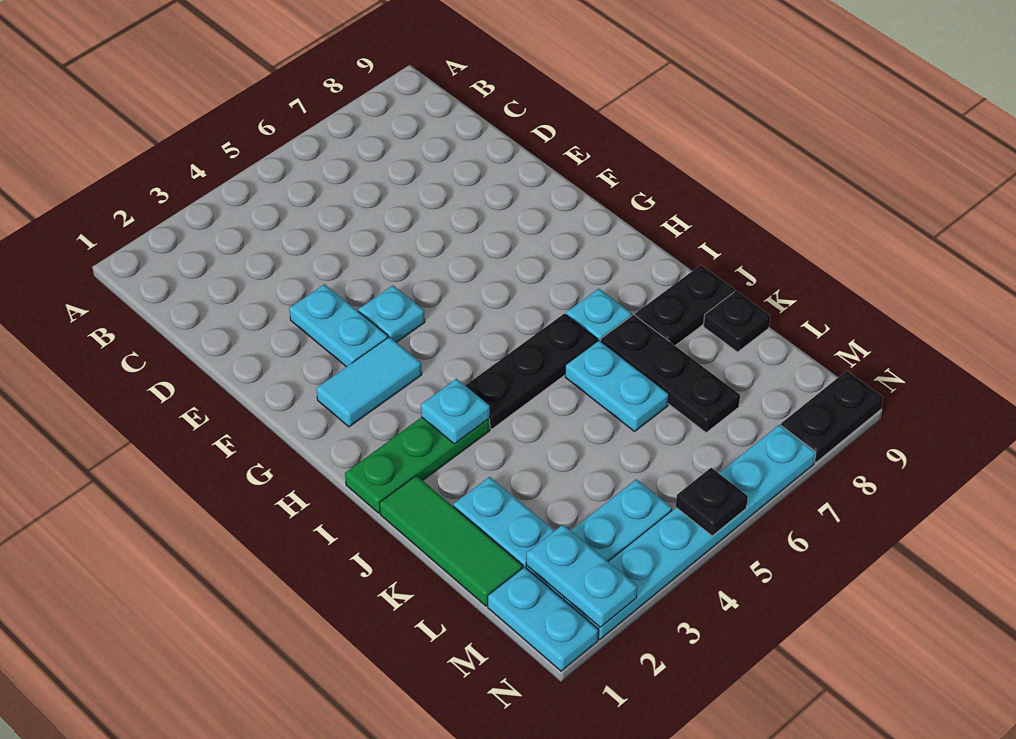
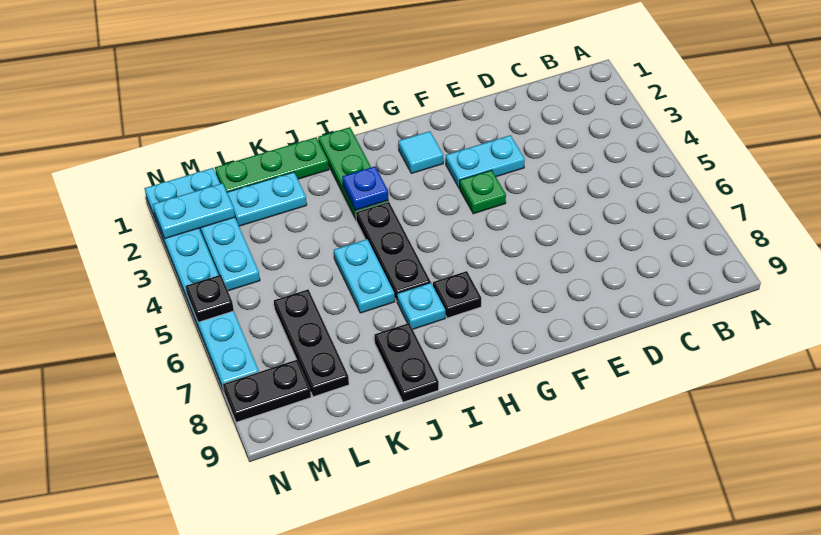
cyan plate F4 level 1 -> green plate F4 level 1
cyan tile G2:G3 level 1 -> cyan tile G2 level 1
cyan plate I3 level 2 -> blue plate I3 level 2
green tile J1:L1 level 1 -> green plate J1:L1 level 1
cyan plate J6:K6 level 1 -> cyan plate J5:J6 level 1
black plate J7:L7 level 1 -> black plate L6:L8 level 1
black plate K9 level 1 -> black plate H7 level 1
black plate N8:N9 level 1 -> black plate M8:N8 level 1

